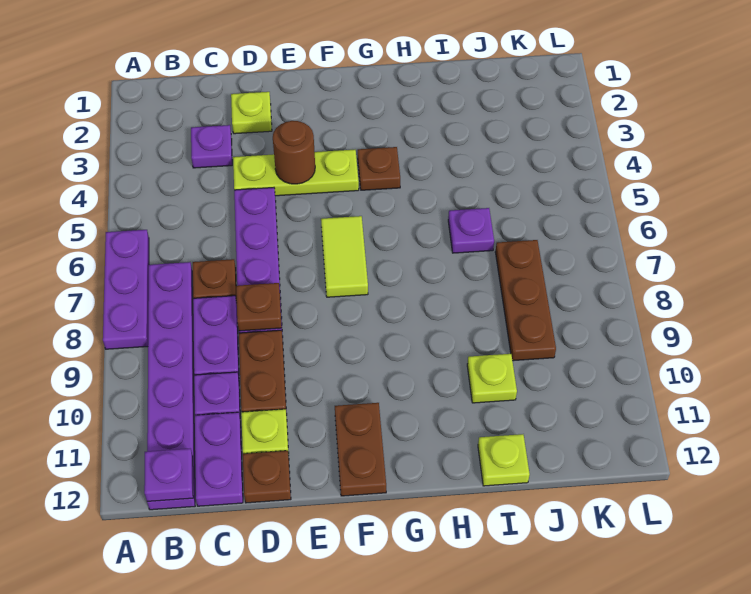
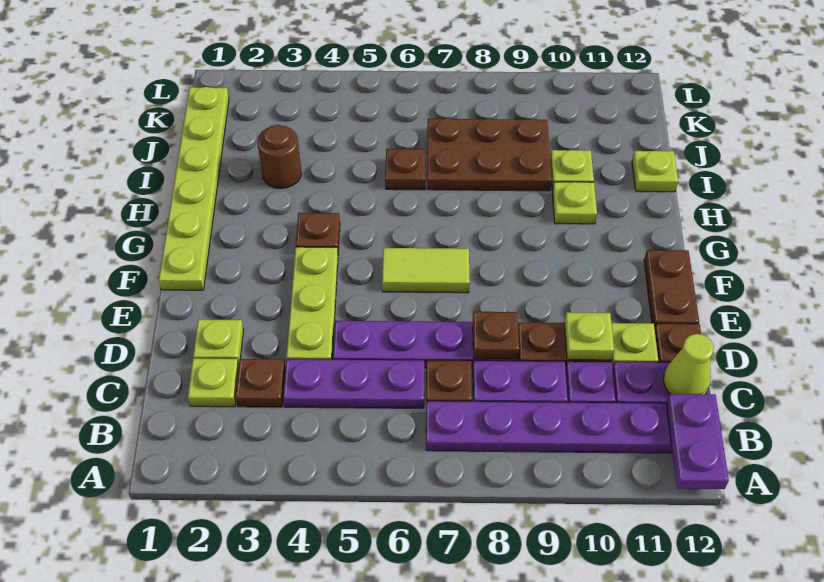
purple plate A6:A8 level 1 -> purple plate C4:C6 level 1
purple plate B12 level 2 -> purple plate A12:B12 level 2
none -> lime plate C2 level 1
purple plate C3 level 1 -> brown plate C3 level 1
none -> lime cone C12 level 2
none -> lime plate D10 level 2
brown round brick E4 level 2 -> brown round brick I3 level 1
none -> lime plate F1:K1 level 1
brown plate F11:F12 level 1 -> brown plate E12:F12 level 1
none -> lime plate H10 level 1
purple plate I6 level 1 -> brown plate I6 level 1
brown plate J7:J9 level 1 -> brown plate I7:J9 level 1

